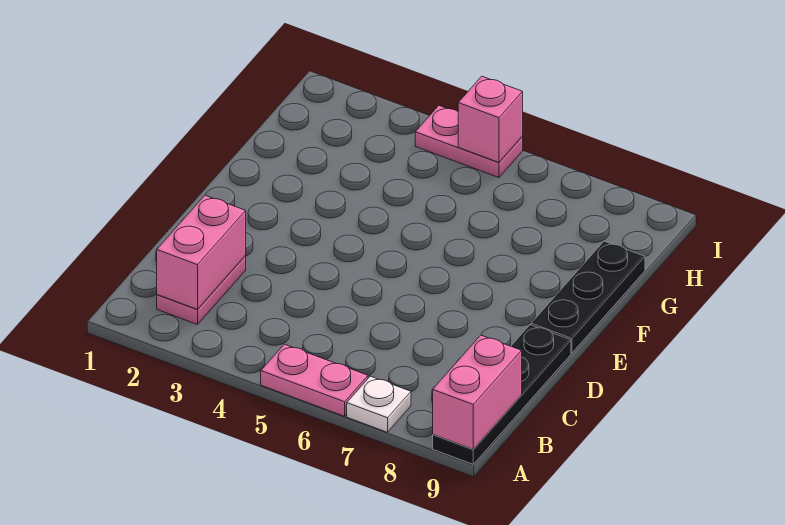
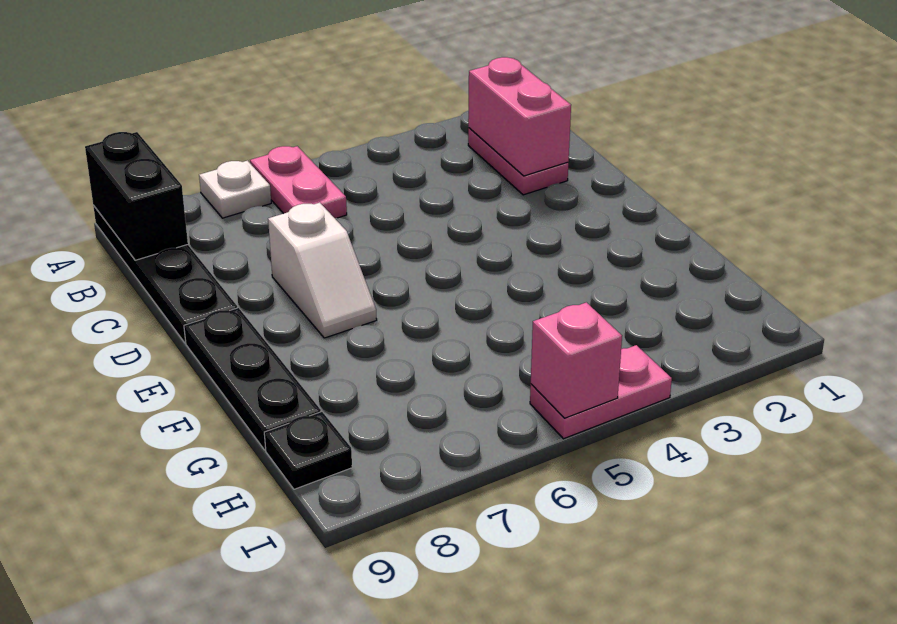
pink plate A5:A6 level 1 -> pink plate A6:B6 level 1
pink brick A9:B9 level 2 -> black brick A9:B9 level 2
none -> white slope D7:E7 level 1 top D
none -> black plate H9 level 1

